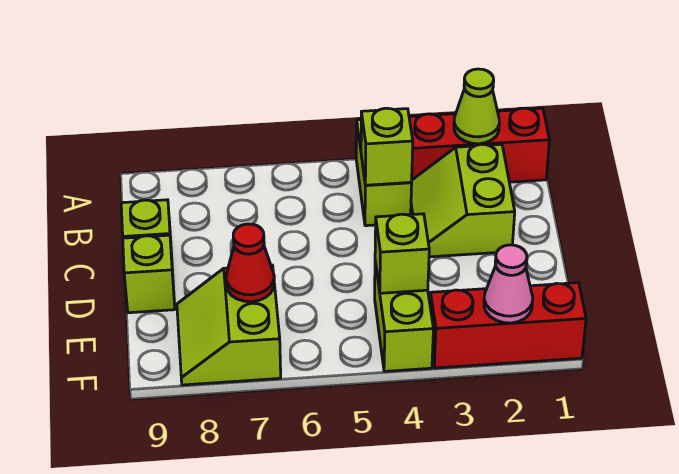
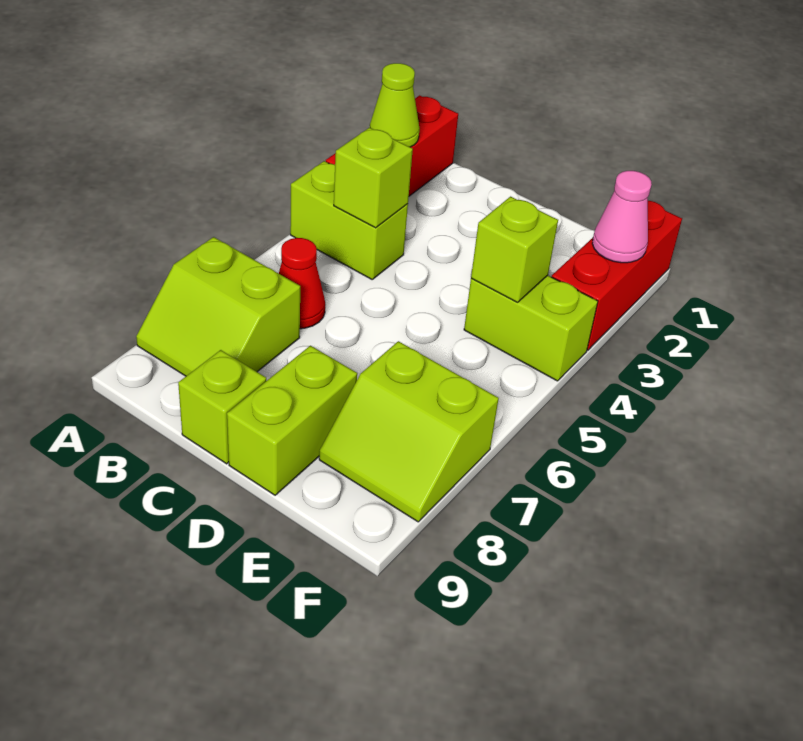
lime slope B2:C3 level 1 top 2 -> lime slope A7:B8 level 1 top 7
lime brick D9 level 1 -> lime brick D8:D9 level 1
red cone E7 level 2 -> red cone B6 level 1

